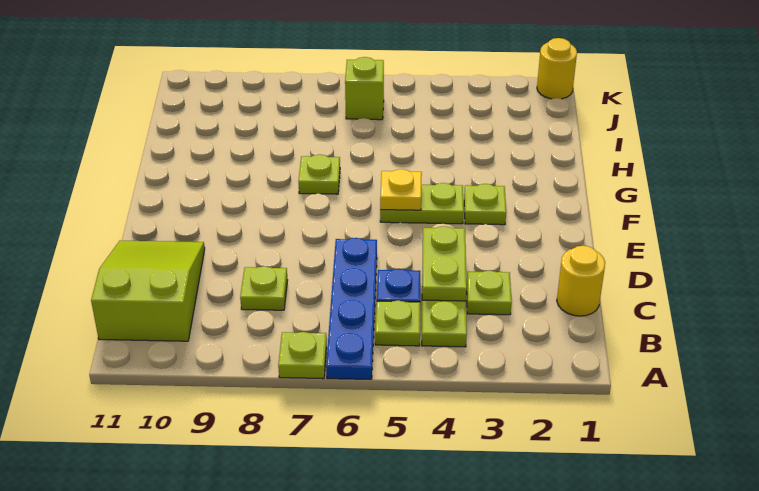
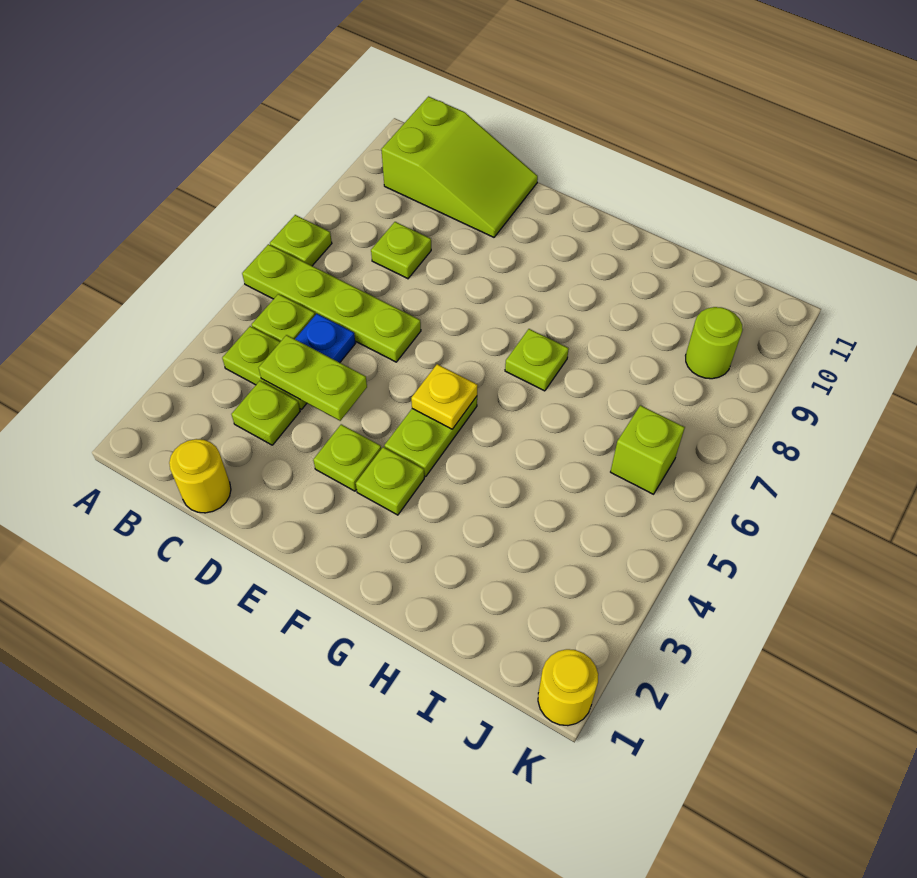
blue plate A6:D6 level 1 -> lime plate A6:D6 level 1
none -> lime plate E3 level 1
none -> lime round brick J9 level 1

